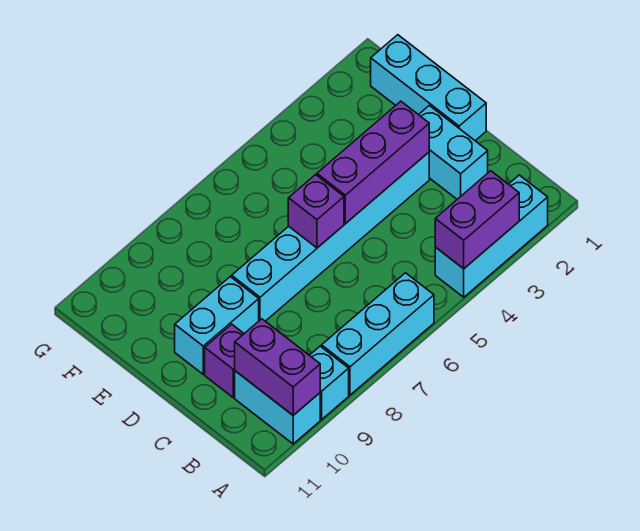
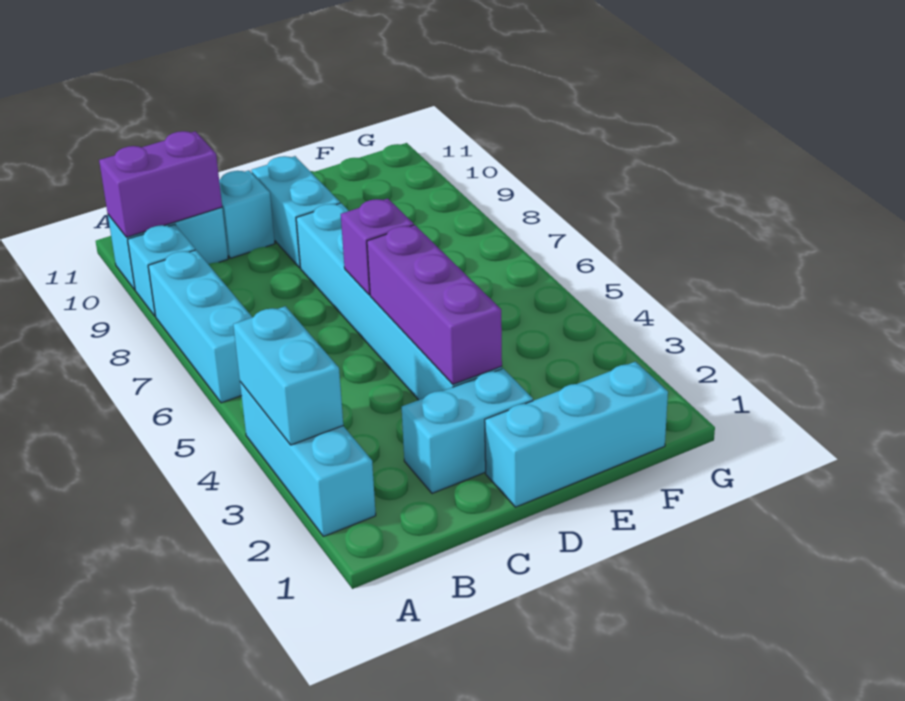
purple brick A3:A4 level 2 -> cyan brick A3:A4 level 2
purple brick C10 level 1 -> cyan brick C10 level 1

